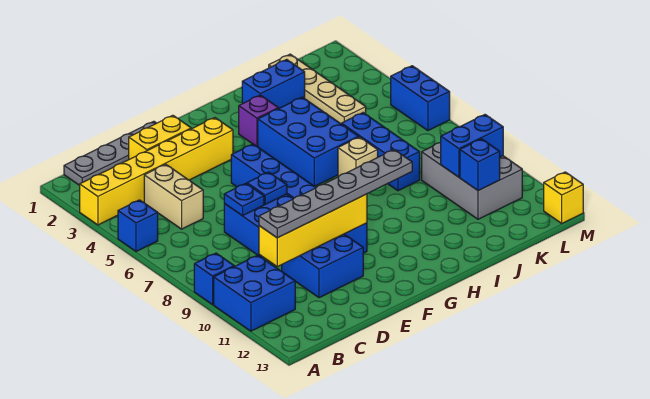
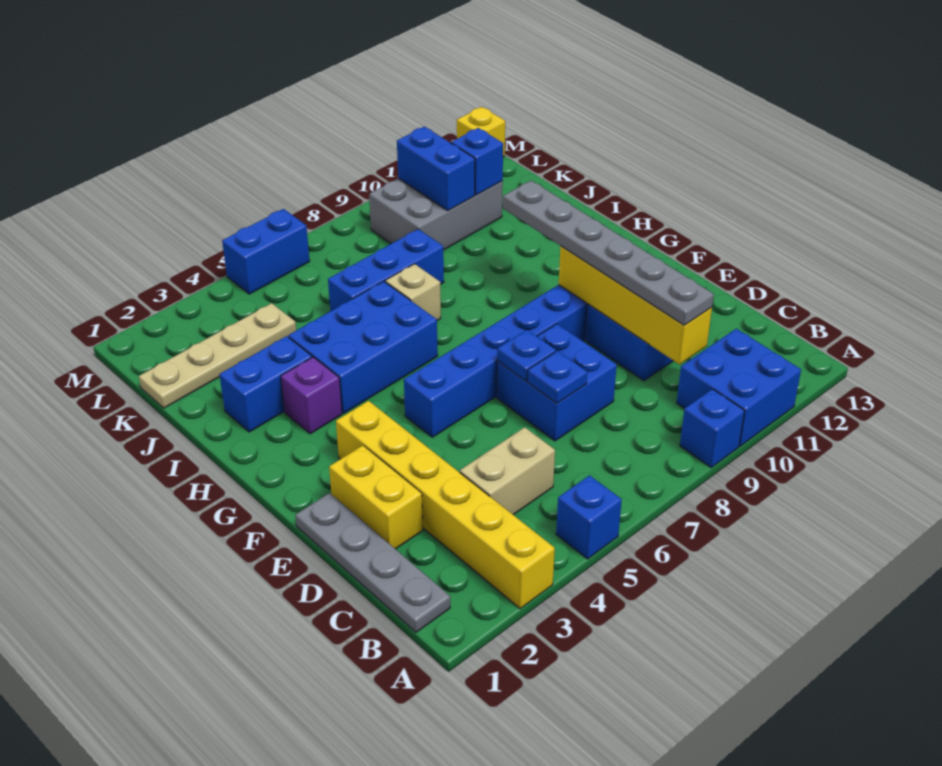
blue brick I2:J2 level 1 -> blue brick I2:I3 level 1

